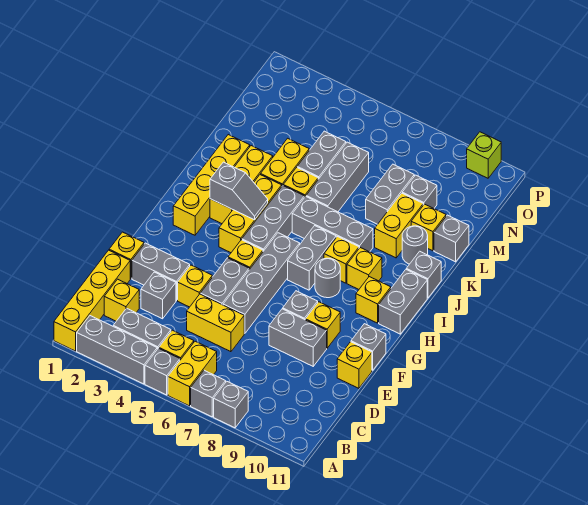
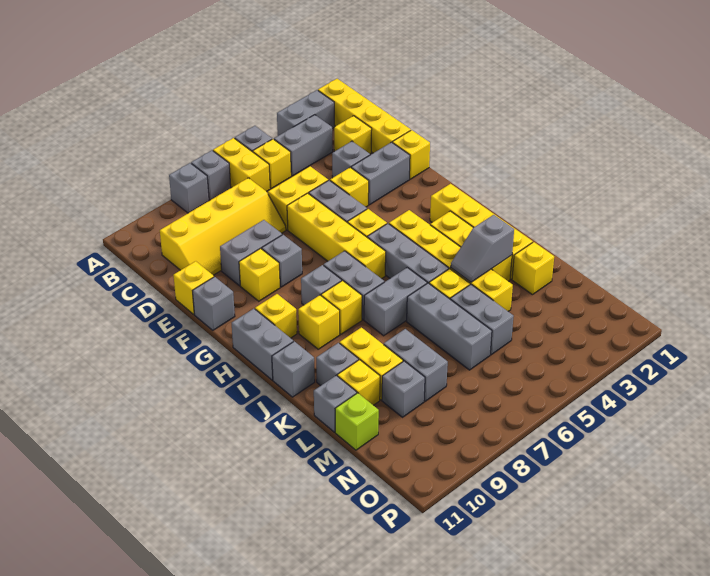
grey brick A2:A4 level 1 -> grey brick A2:A3 level 1
none -> yellow slope C7:D10 level 1 top C
grey brick E6:H6 level 1 -> yellow brick E6:H6 level 1
grey round brick H8 level 1 -> grey brick H8 level 1
grey slope I3:I4 level 2 top 3 -> grey slope K3:K4 level 2 top 3
grey brick J6:J8 level 1 -> grey brick J6:J7 level 1
grey round brick K10 level 1 -> grey brick K10 level 1
none -> yellow brick L2 level 1
lime brick P10 level 1 -> lime brick M11 level 1

